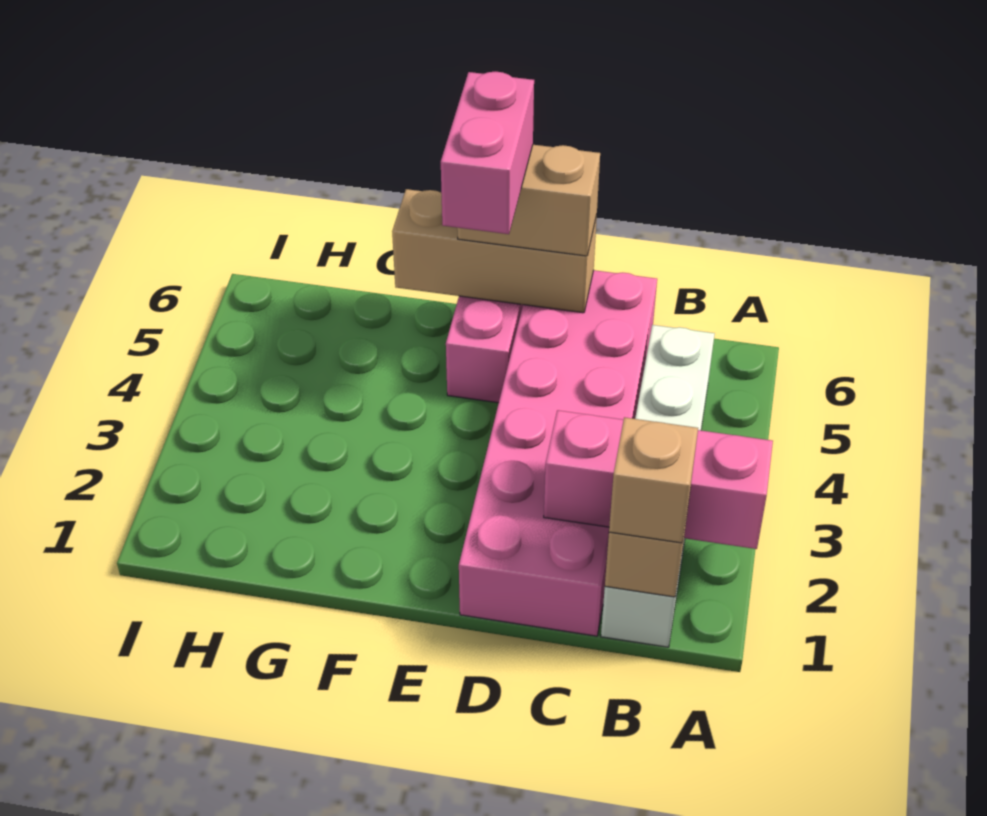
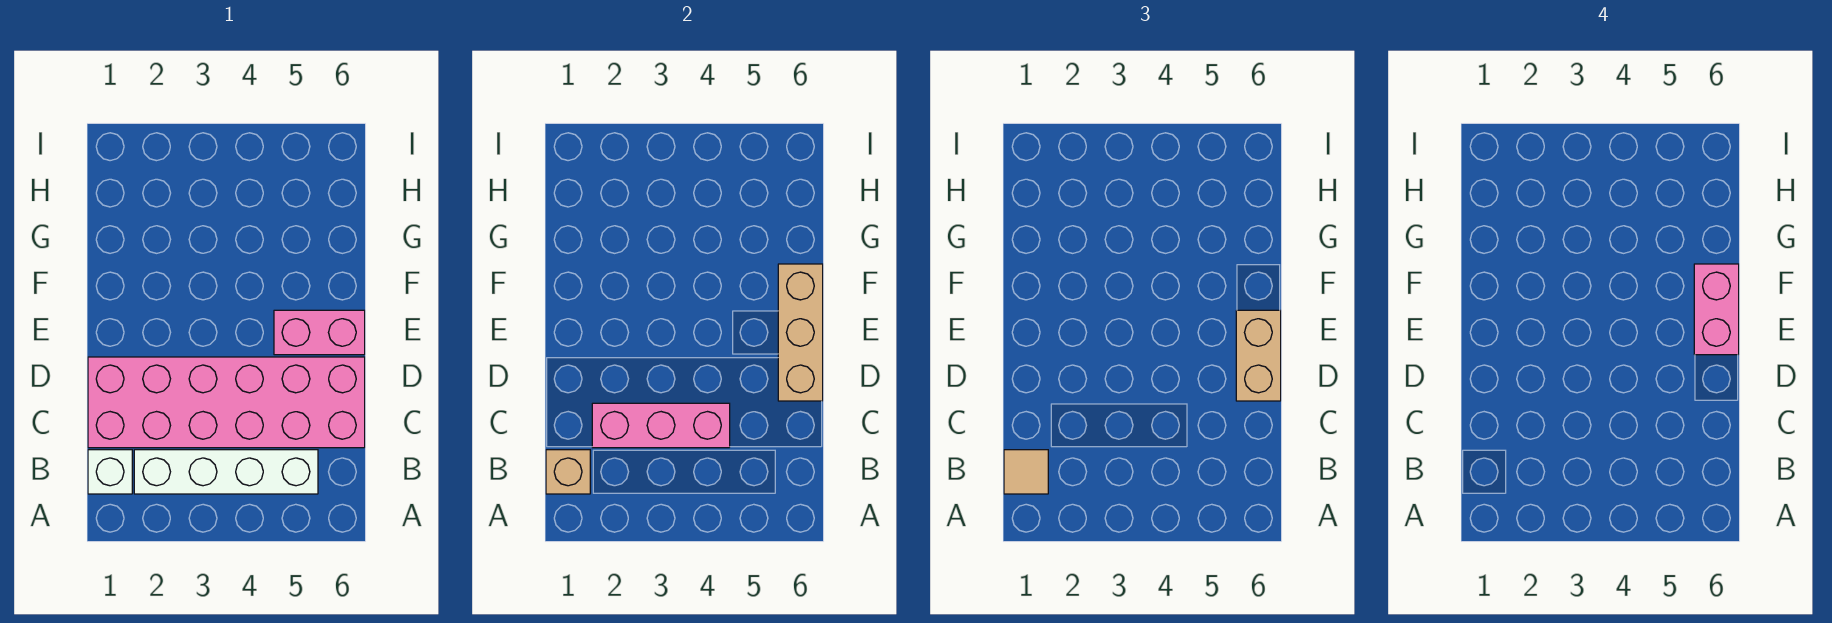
pink brick A2:C2 level 2 -> pink brick C2:C4 level 2
tan brick B1 level 3 -> tan tile B1 level 3
pink brick E5:E6 level 4 -> pink brick E6:F6 level 4

